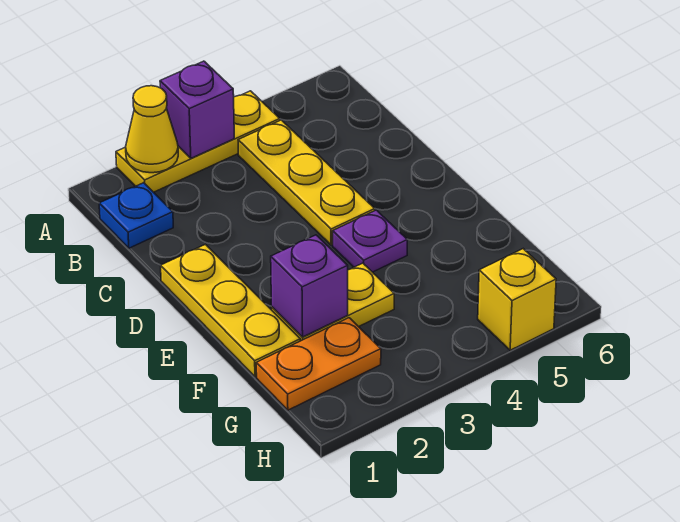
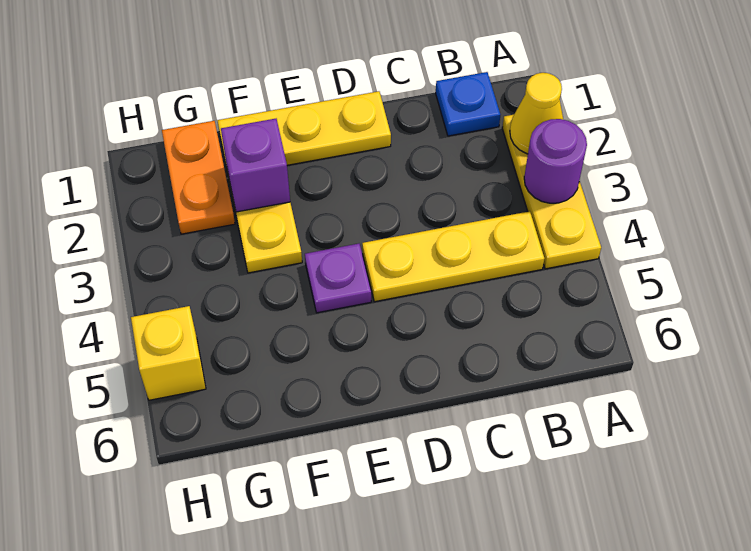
purple brick A3 level 2 -> purple round brick A3 level 2

